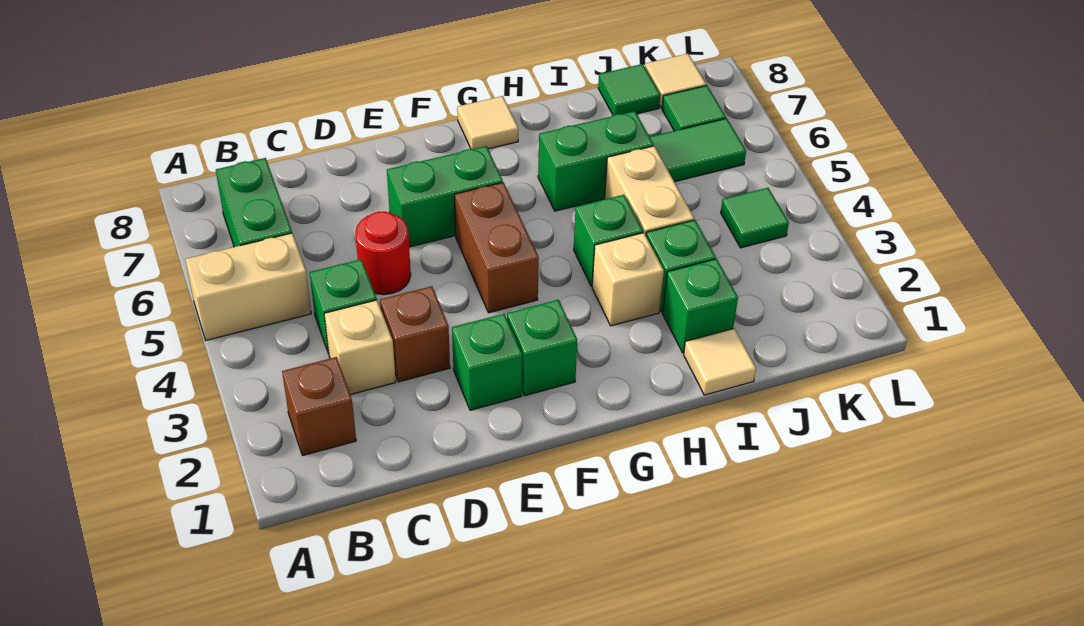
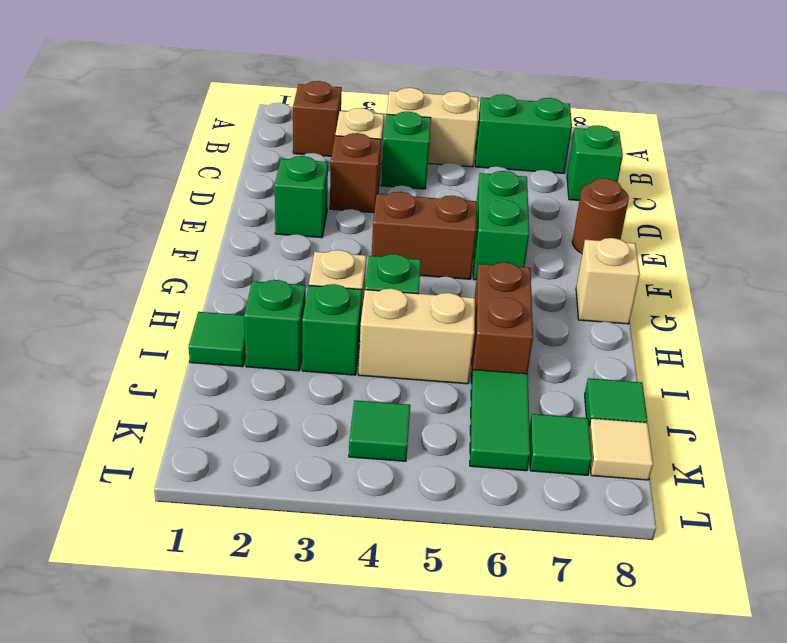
tan brick A5:B5 level 1 -> tan brick B4:B5 level 1
red round brick D5 level 1 -> none
none -> brown round brick E8 level 1
green brick F2 level 1 -> green brick C8 level 1
tan tile G8 level 1 -> tan brick G8 level 1
green brick H6:I6 level 1 -> brown brick H6:I6 level 1
tan tile I1 level 1 -> green tile I1 level 1

